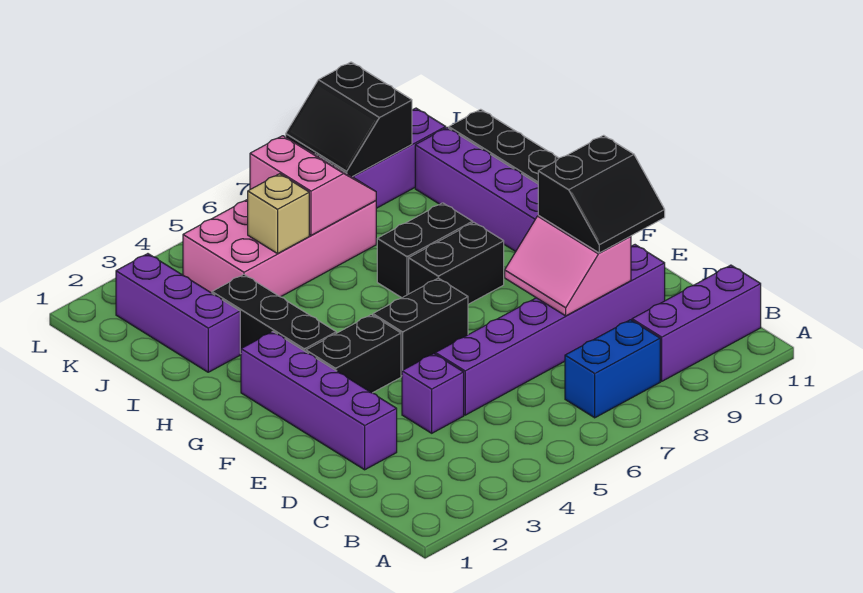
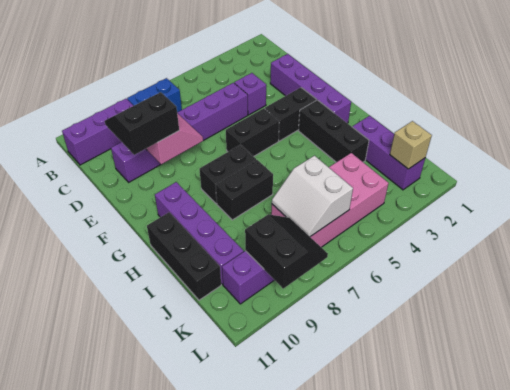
tan brick J5 level 2 -> tan brick K2 level 2
pink slope J6:K7 level 2 top 6 -> white slope J6:K7 level 2 top 6

